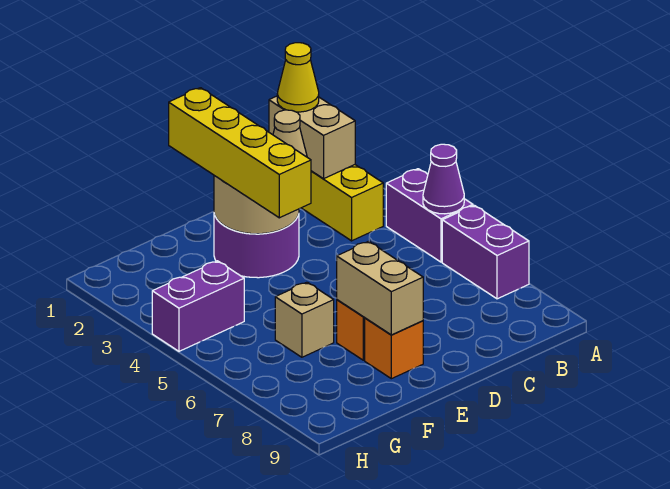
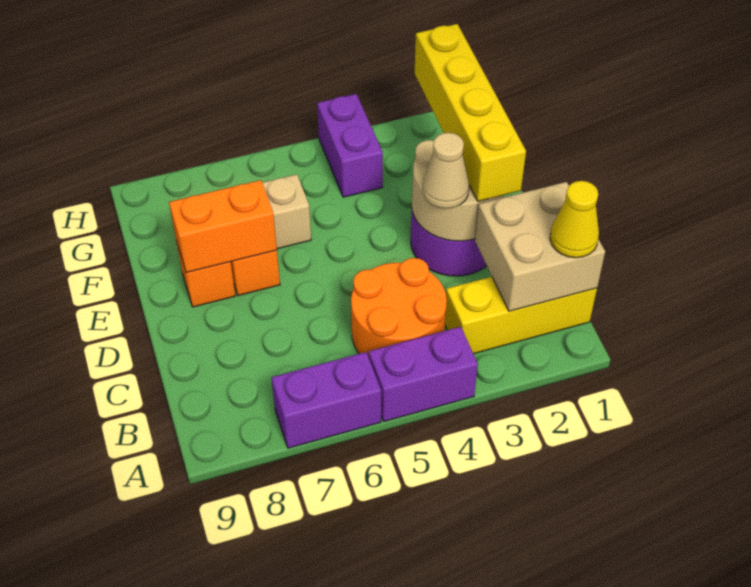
purple cone A5 level 2 -> none
tan brick B1:B2 level 2 -> tan brick B1:C2 level 2
none -> orange round brick B4:C5 level 1
yellow brick E1:E4 level 3 -> yellow brick D2:G2 level 3
tan brick E7:E8 level 2 -> orange brick E7:E8 level 2

